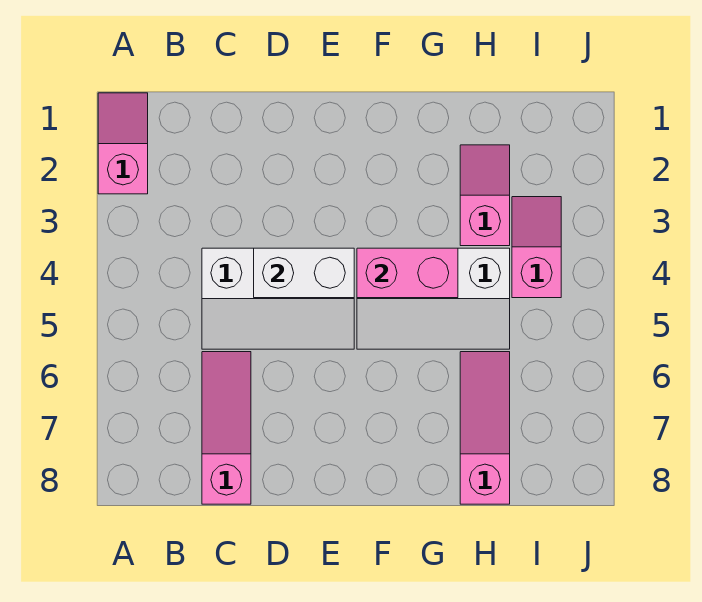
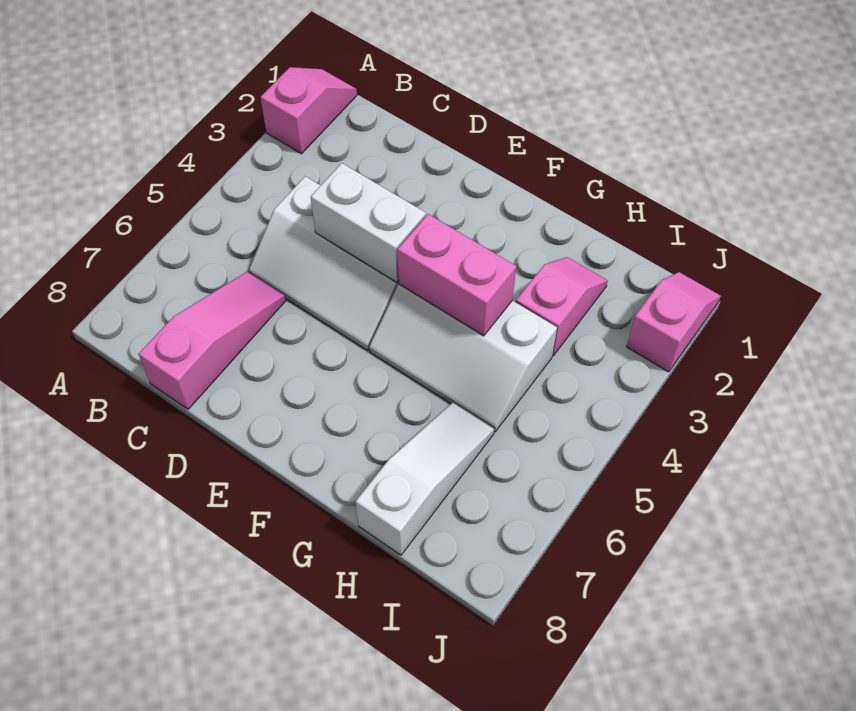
pink slope H6:H8 level 1 top 8 -> white slope H6:H8 level 1 top 8
pink slope I3:I4 level 1 top 4 -> pink slope J1:J2 level 1 top 2

